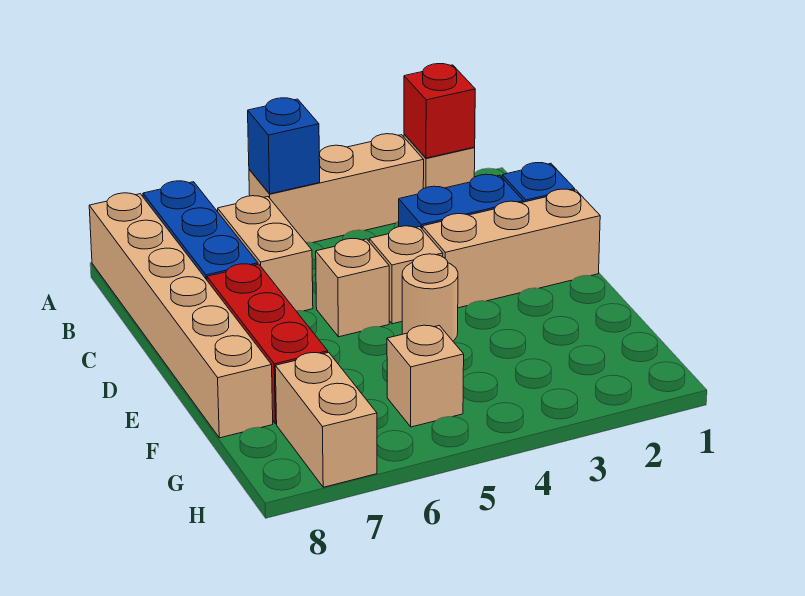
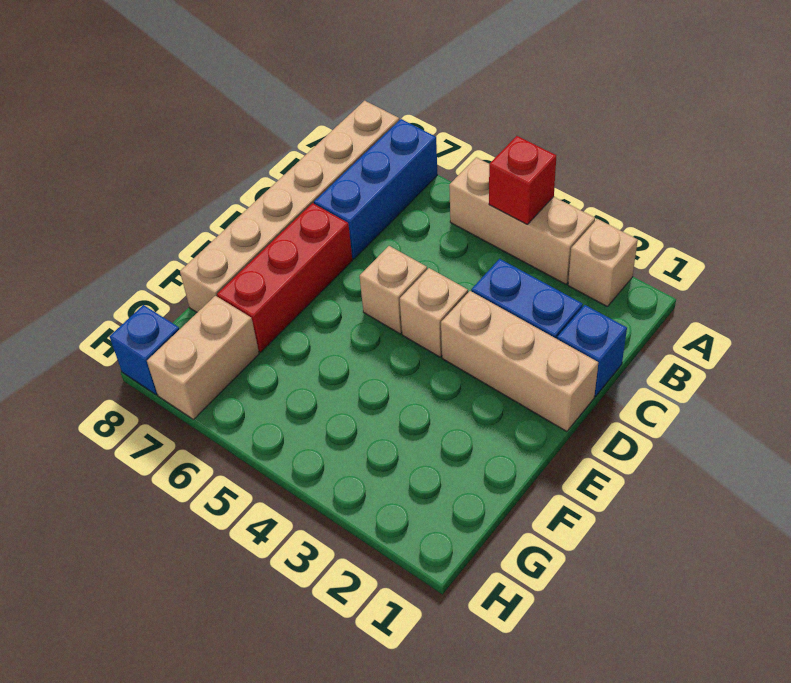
red brick A2 level 2 -> red brick A4 level 2
blue brick A5 level 2 -> blue brick H8 level 1
tan brick B6:C6 level 1 -> none
tan round brick E4 level 1 -> none
tan brick G5 level 1 -> none

